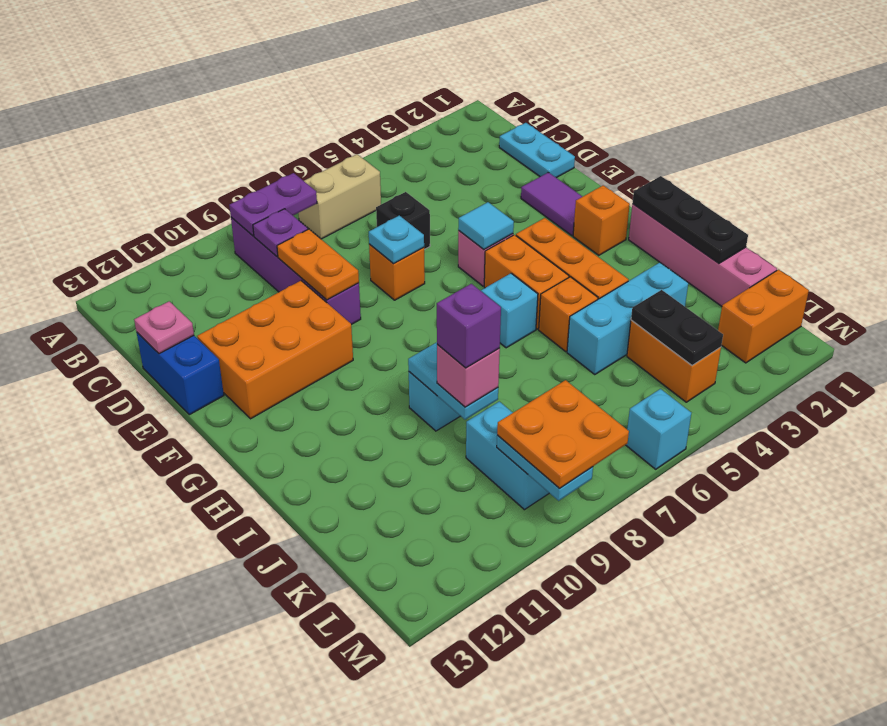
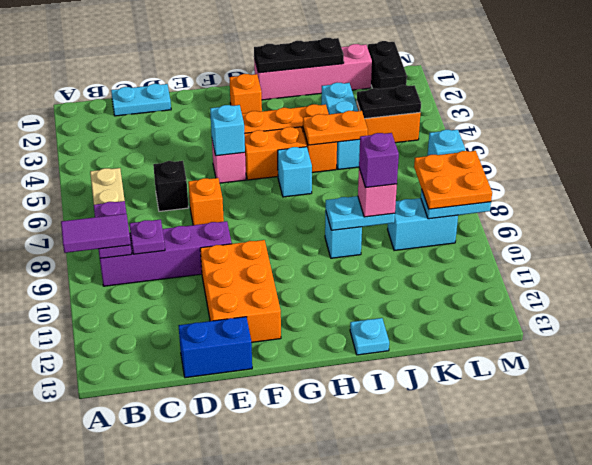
orange plate D9:E9 level 2 -> orange plate I5:J5 level 2
pink plate D13 level 2 -> none
purple tile E2:F2 level 1 -> purple tile A9:B9 level 3
cyan plate E7 level 2 -> cyan plate I13 level 1
cyan tile F5 level 2 -> cyan brick F5 level 2
orange brick L1:L2 level 1 -> black brick L1:L2 level 1

